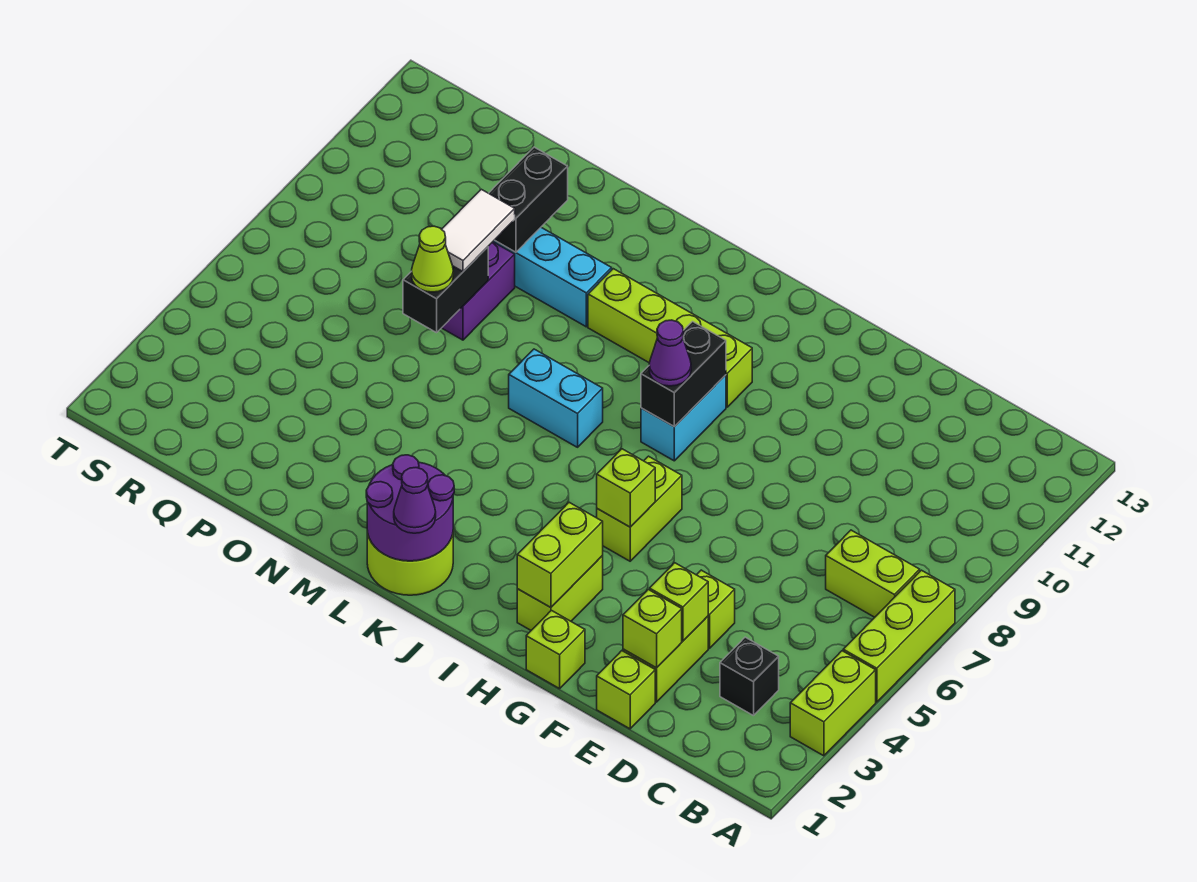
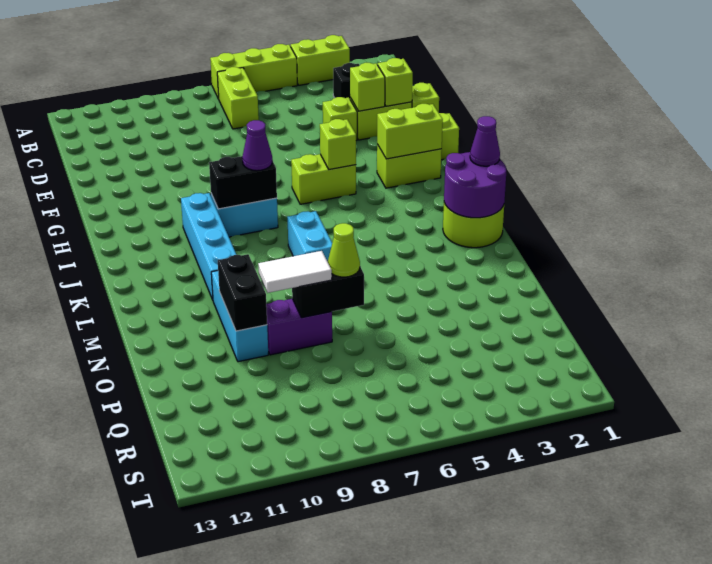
lime brick I10:L10 level 1 -> cyan brick I10:L10 level 1
black brick O10:O11 level 2 -> black brick N10:O10 level 2

